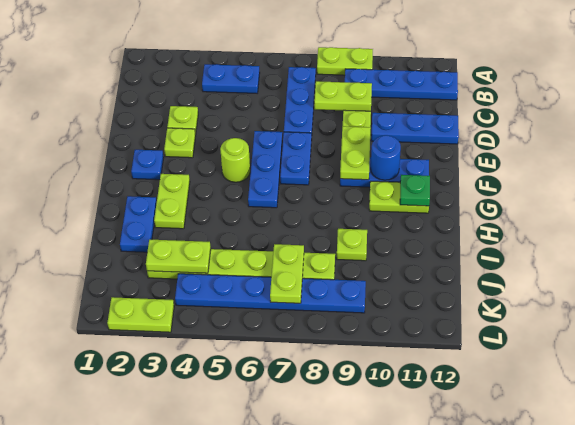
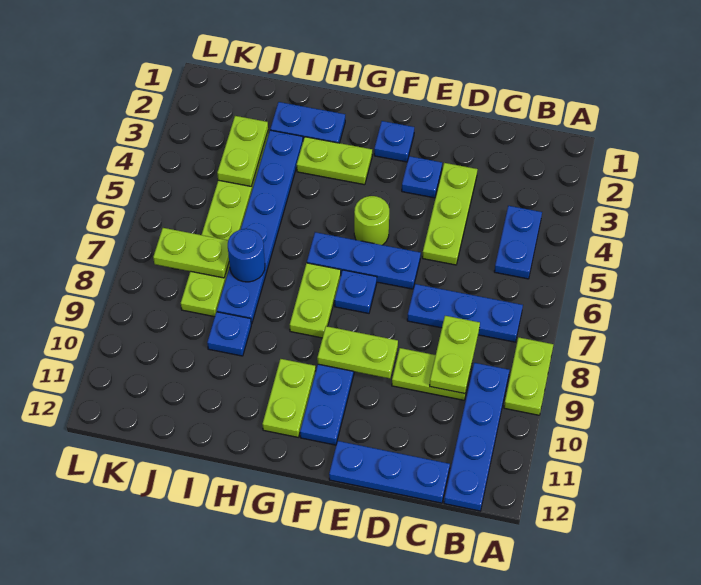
lime plate D3 level 1 -> lime plate D3:D5 level 1
blue plate D10:D12 level 1 -> blue plate C12:E12 level 1
lime plate E3 level 1 -> blue plate E3 level 1
blue plate E7:F7 level 1 -> blue plate F7 level 1
blue round brick F10 level 2 -> blue round brick I7 level 2
green plate G11 level 2 -> none
lime plate I9 level 1 -> blue plate I9 level 1
blue plate K4:K9 level 1 -> blue plate I3:I8 level 1
lime plate L2:L3 level 1 -> lime plate G7:G8 level 1

